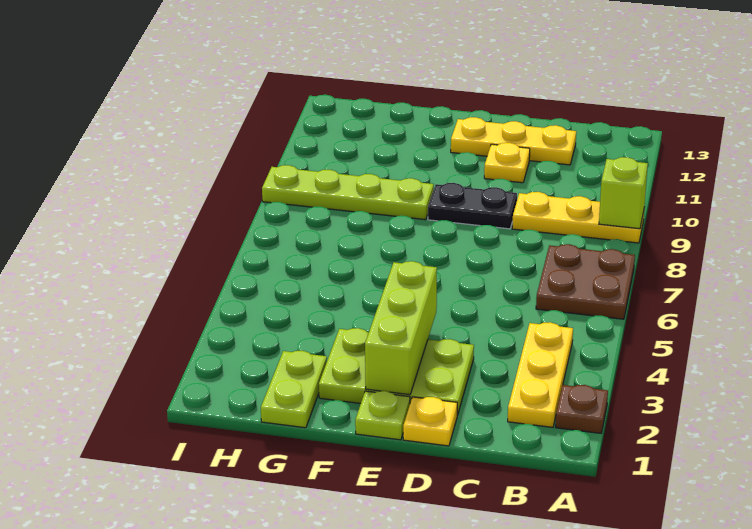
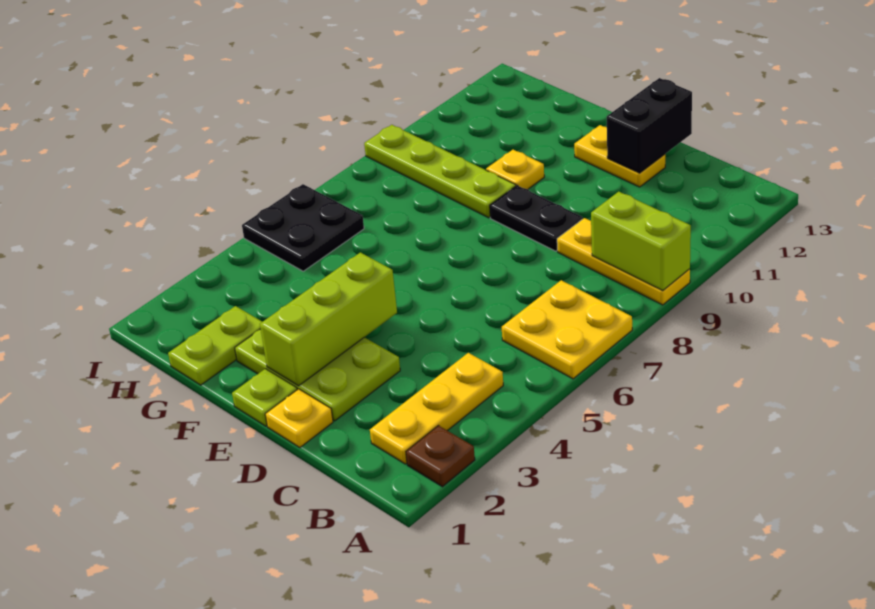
brown plate A6:B7 level 1 -> yellow plate A6:B7 level 1
lime brick A9 level 2 -> lime brick A9:B9 level 2
yellow plate C12:E12 level 1 -> yellow plate D12:E12 level 1
yellow plate D11 level 1 -> yellow plate F10 level 1
none -> black brick D12:D13 level 2
none -> black plate H5:I6 level 1

